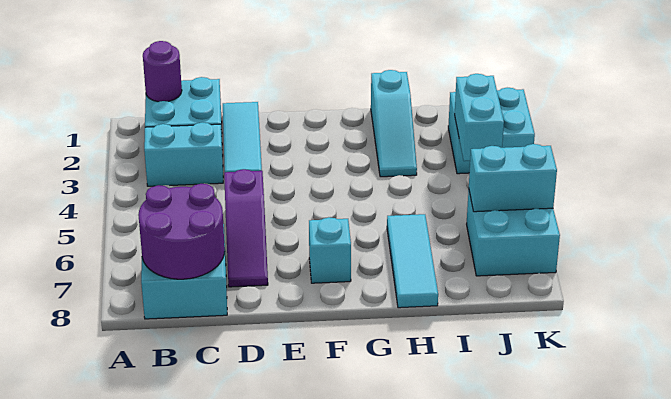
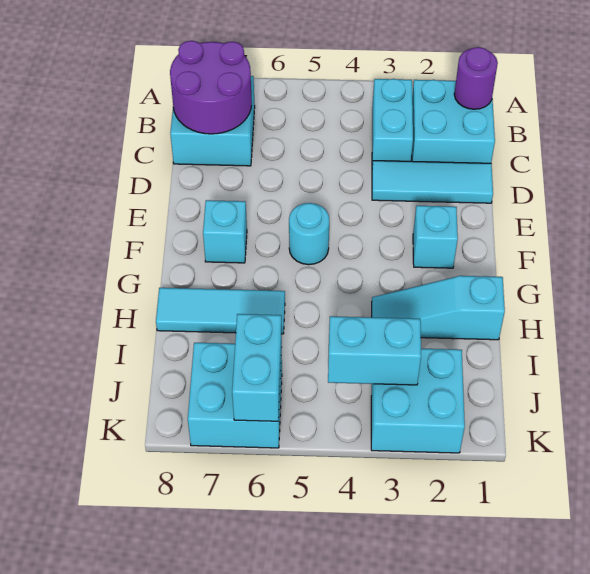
purple slope D5:D7 level 1 top 5 -> none
none -> cyan brick F2 level 1
none -> cyan round brick F5 level 1

